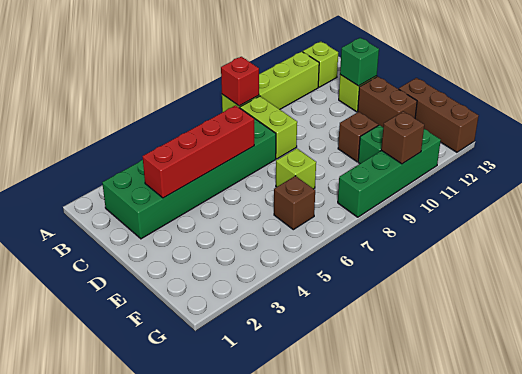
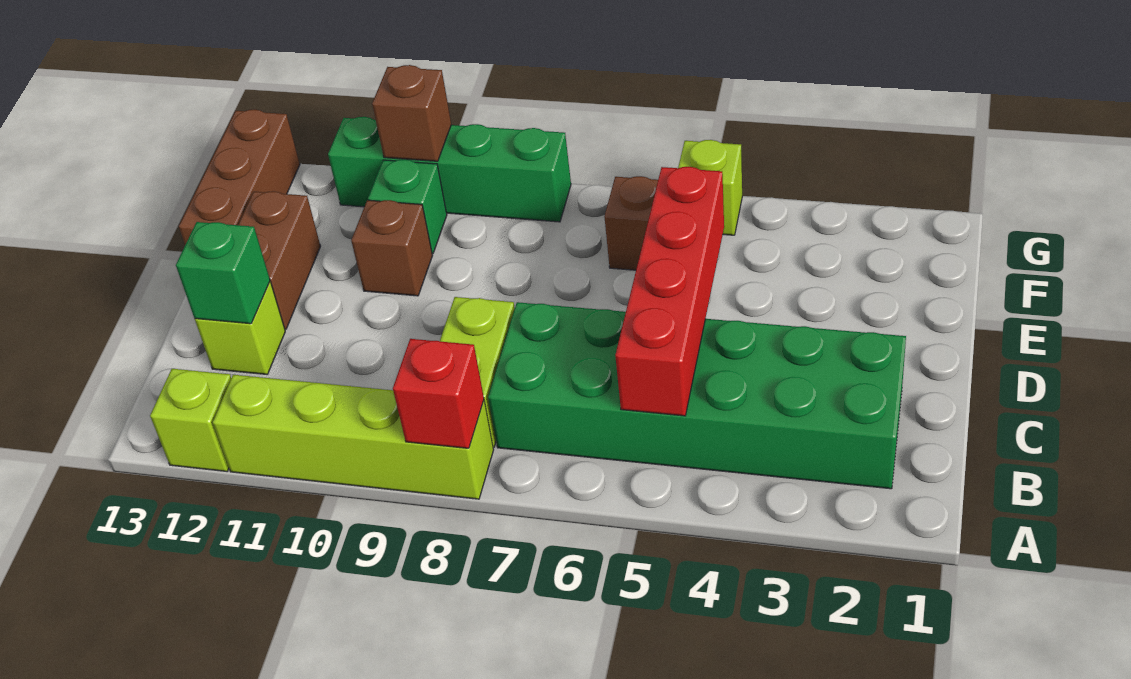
red brick C3:C6 level 2 -> red brick B5:E5 level 2
lime brick E7 level 1 -> lime brick G5 level 1

